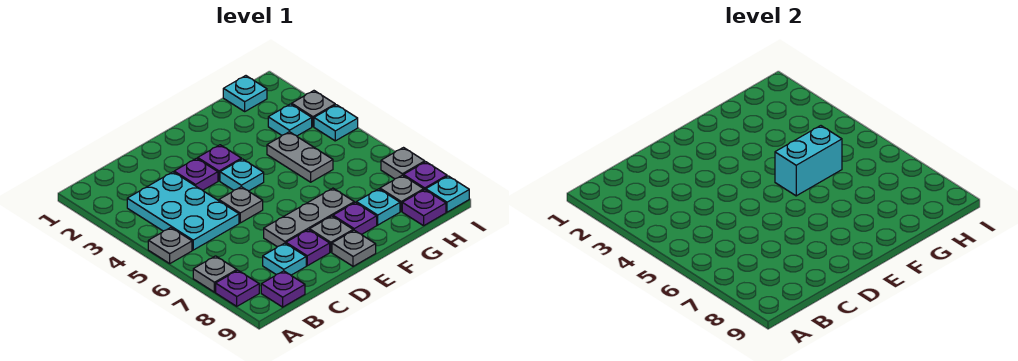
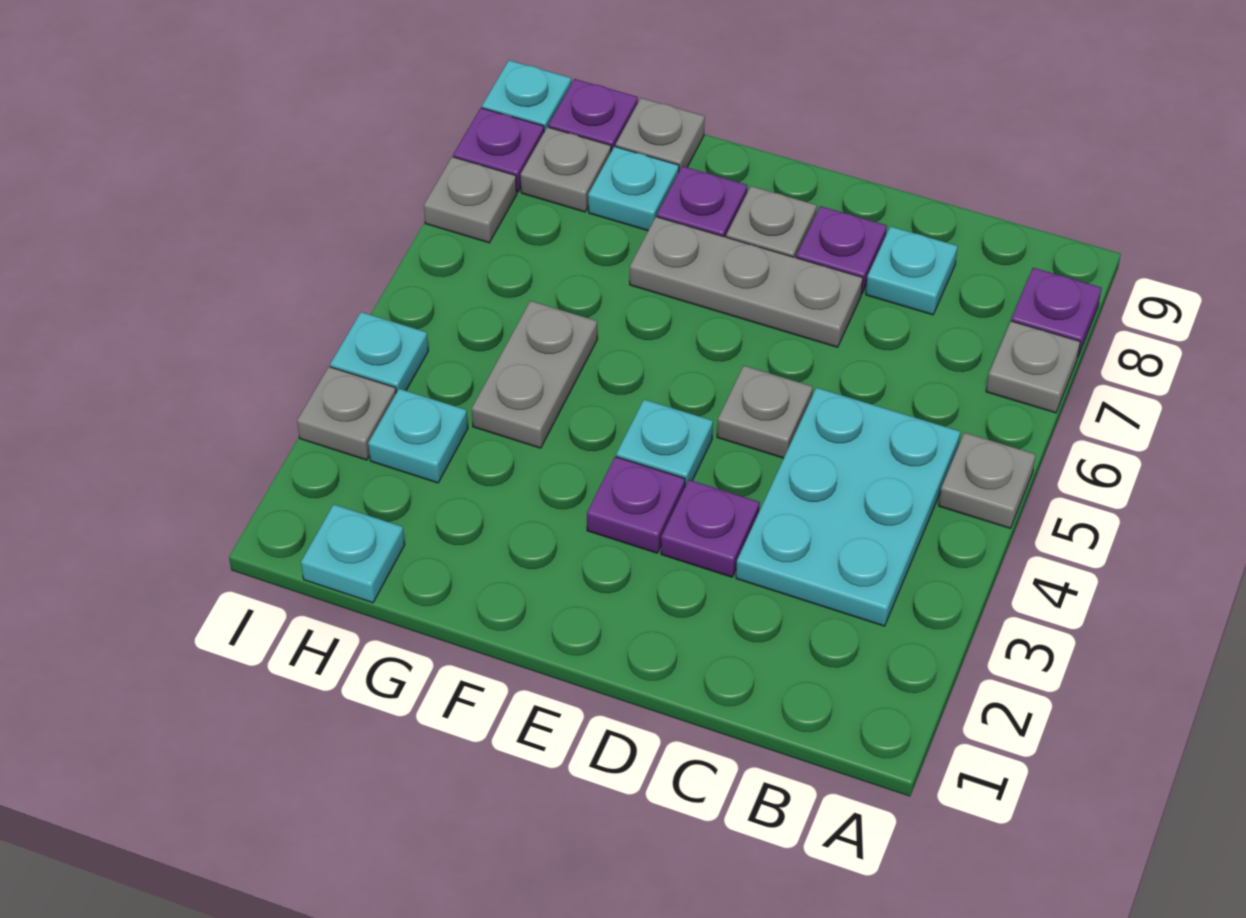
purple plate B9 level 1 -> none
grey plate E9 level 1 -> grey plate G9 level 1
cyan brick F5:G5 level 2 -> none

